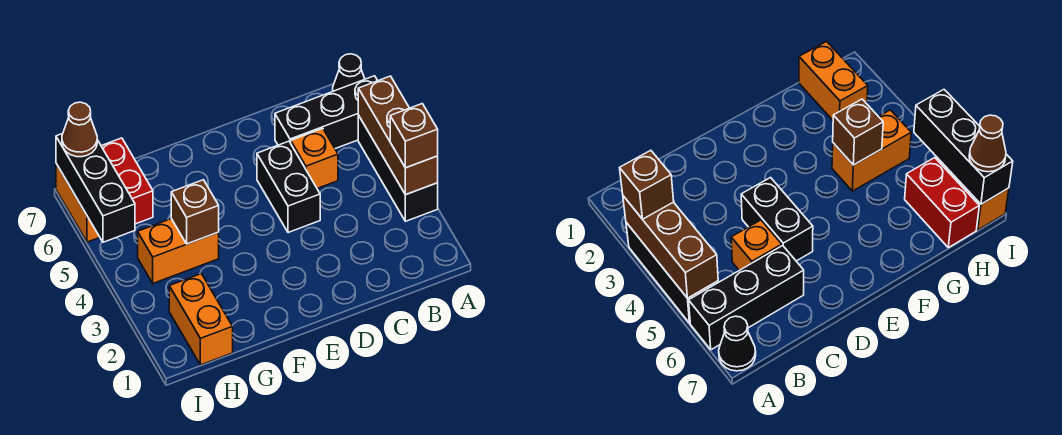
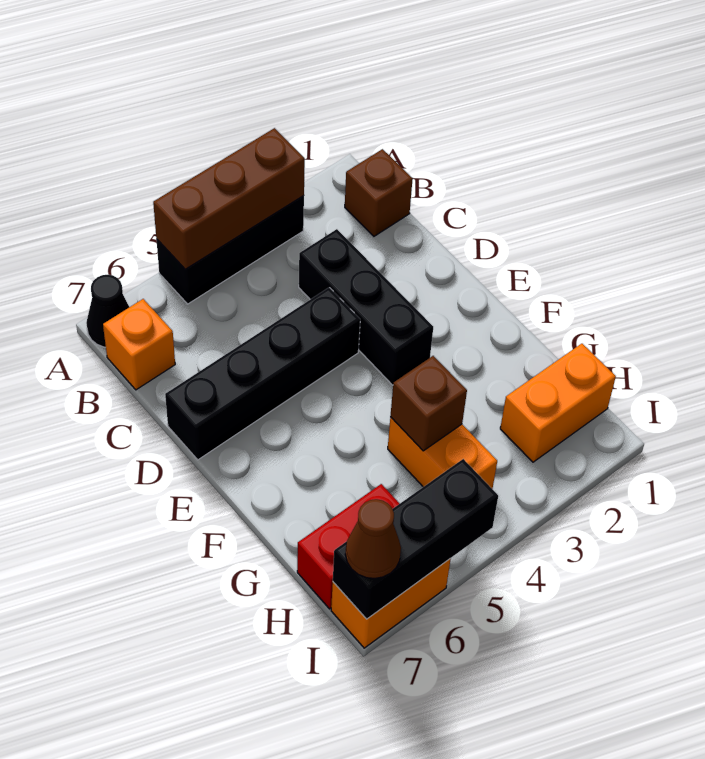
brown brick A3 level 3 -> brown brick B1 level 1
black brick A6:C6 level 1 -> black brick C3:E3 level 1
orange brick C5 level 1 -> orange brick B7 level 1
black brick D4:D5 level 1 -> black brick D4:D7 level 1

